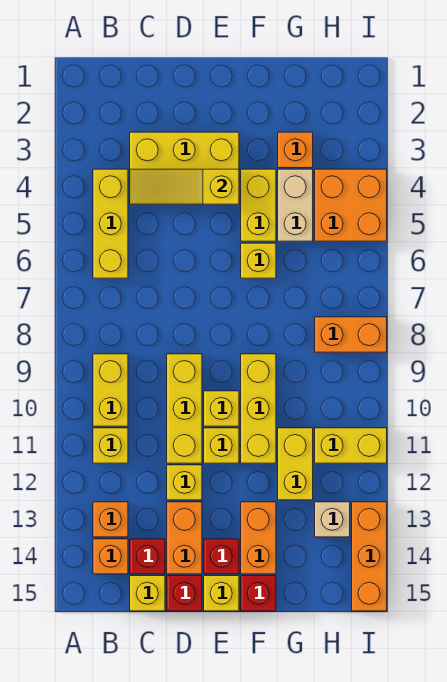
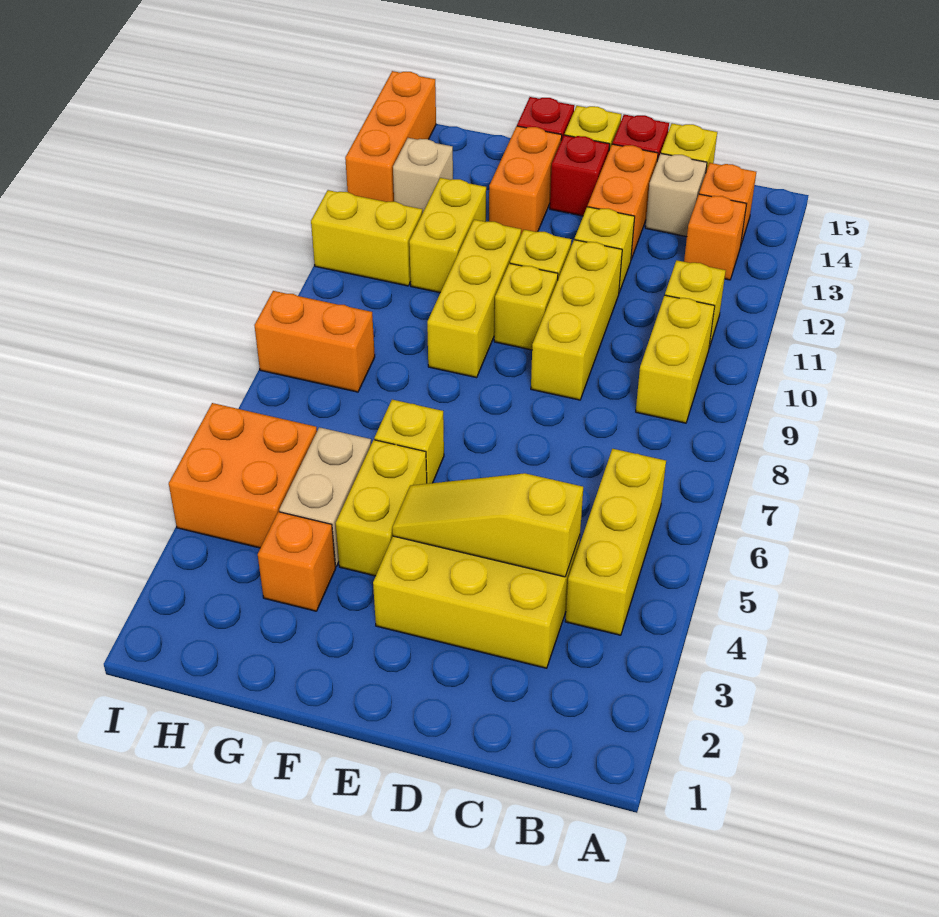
yellow slope C4:E4 level 2 top E -> yellow slope C4:E4 level 2 top C
red brick C14 level 1 -> tan brick C14 level 1

